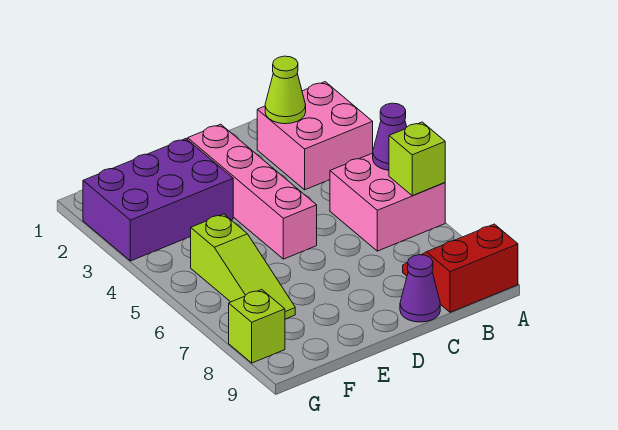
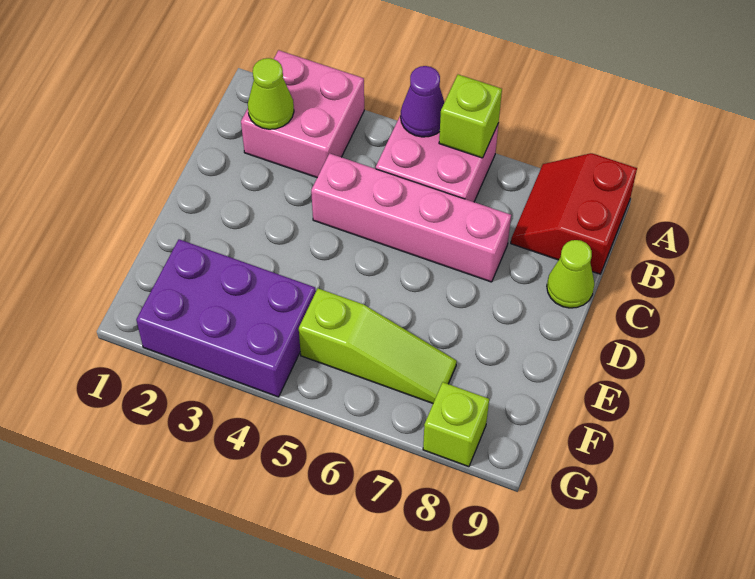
purple cone C9 level 1 -> lime cone C9 level 1
pink brick D2:D5 level 1 -> pink brick C4:C7 level 1
purple brick E2:G3 level 1 -> purple brick F2:G4 level 1

